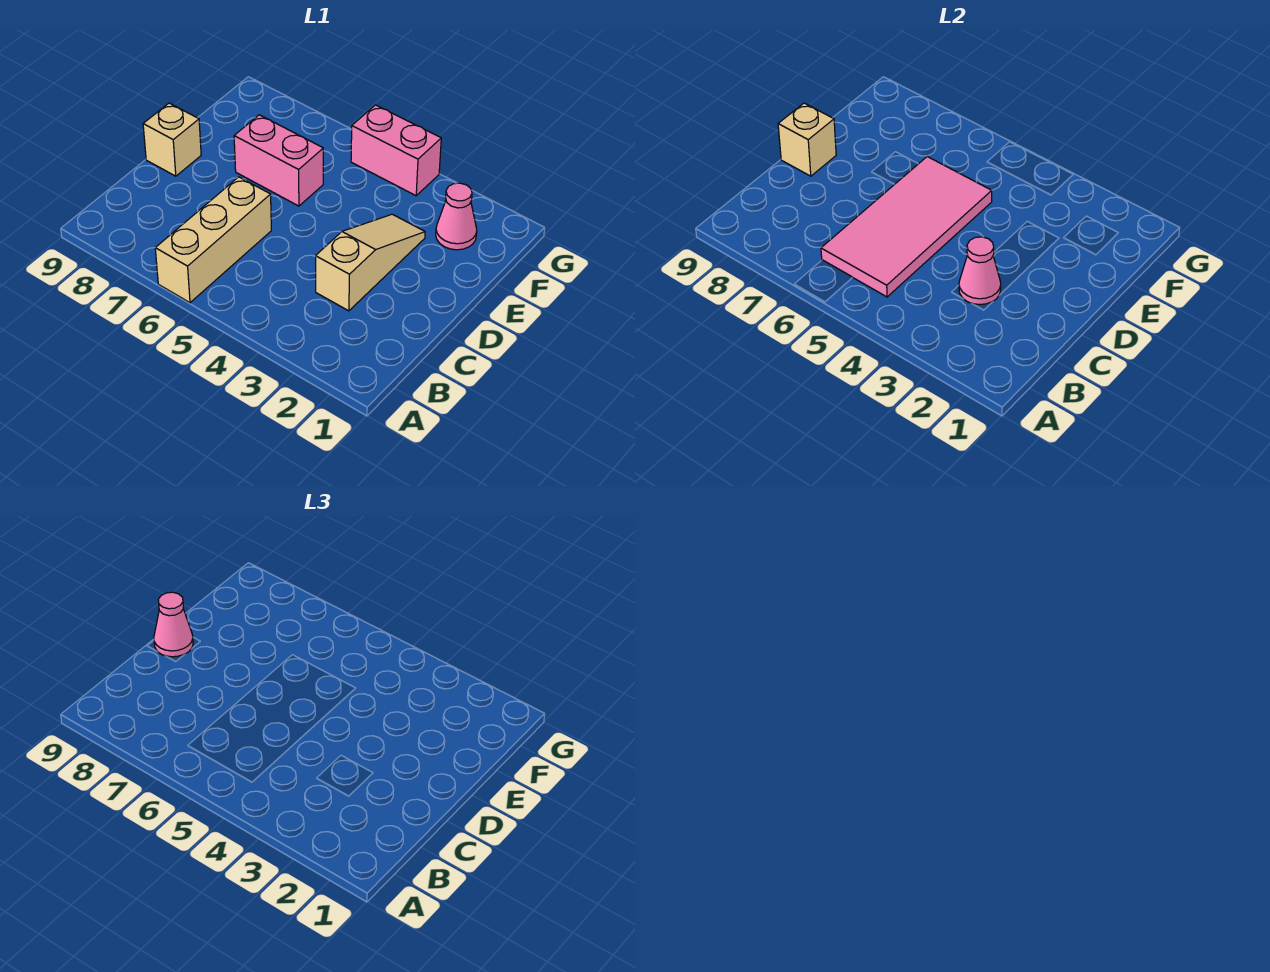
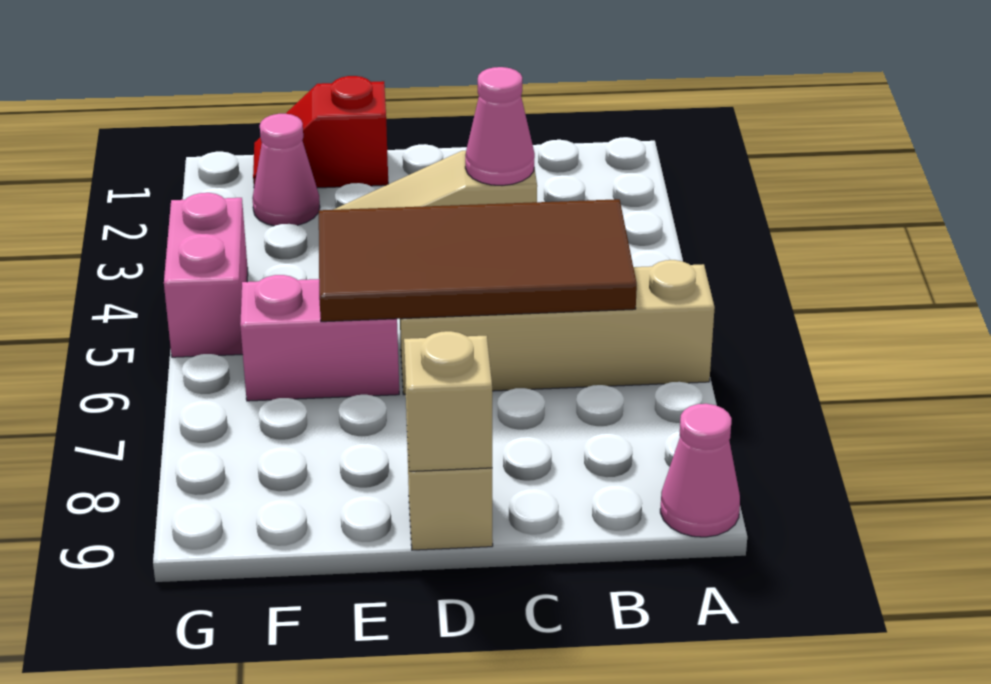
tan brick A6:C6 level 1 -> tan brick A6:D6 level 1
pink tile B5:E6 level 2 -> brown tile B5:E6 level 2
pink cone D9 level 3 -> pink cone A9 level 1
none -> red slope E1:F1 level 1 top E
pink brick E6:E7 level 1 -> pink brick E6:F6 level 1

